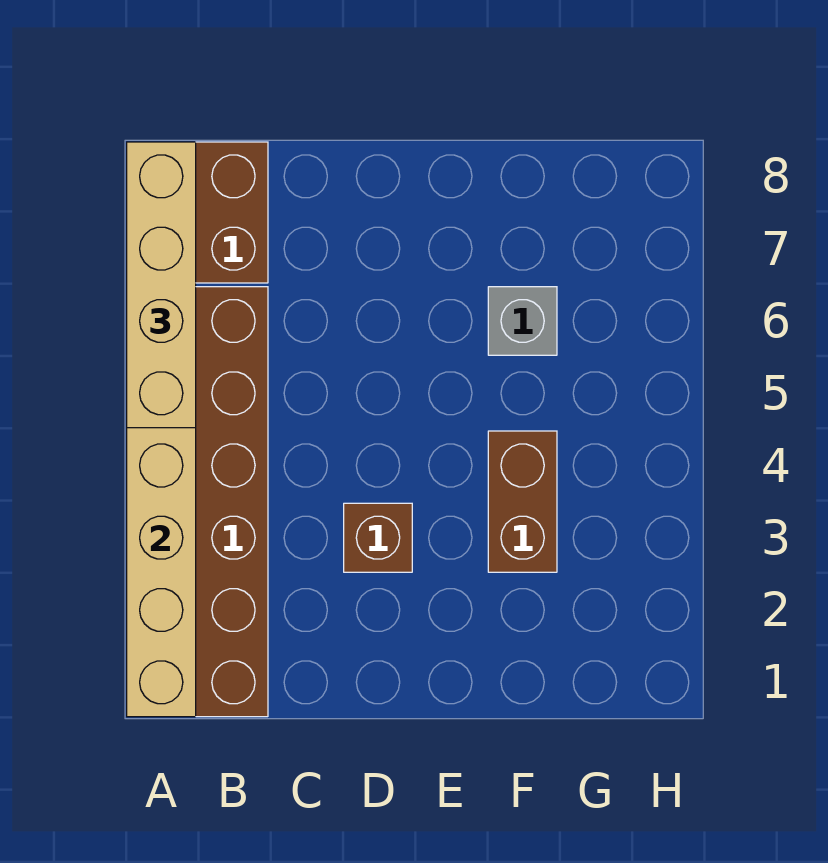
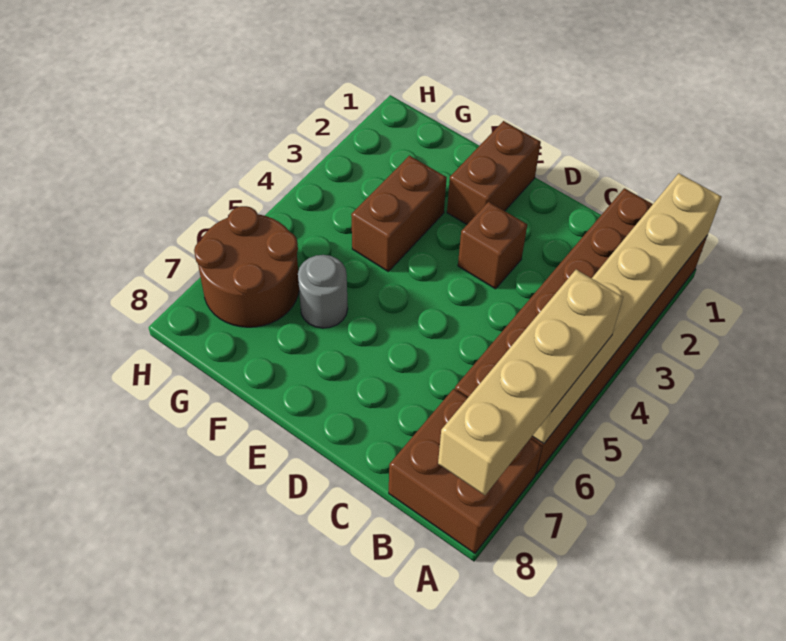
none -> brown brick E1:E2 level 1
grey brick F6 level 1 -> grey round brick F6 level 1
none -> brown round brick G6:H7 level 1

